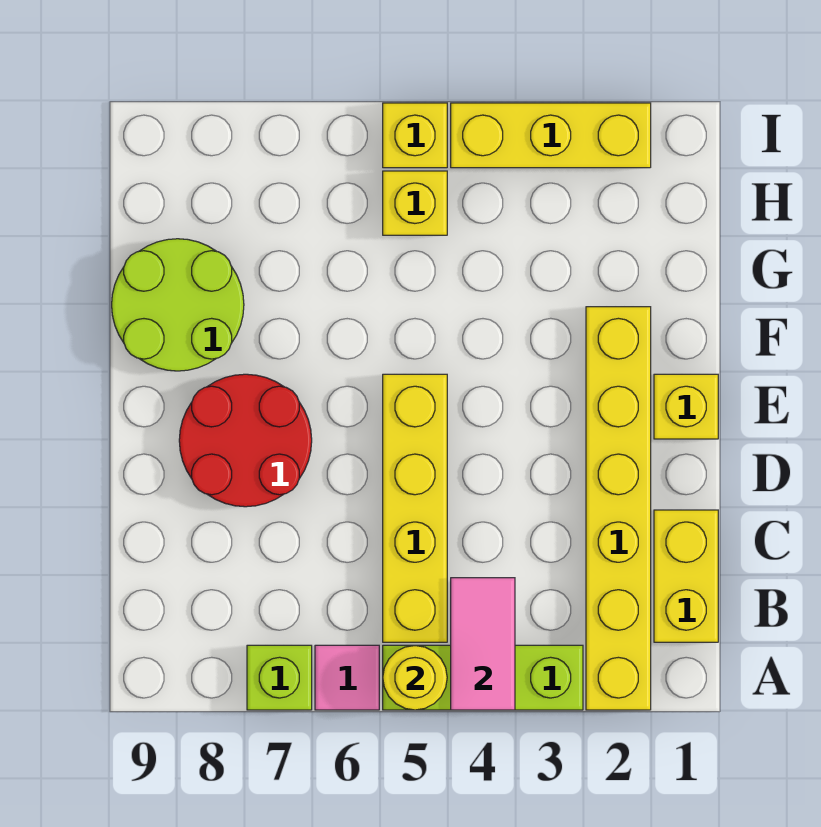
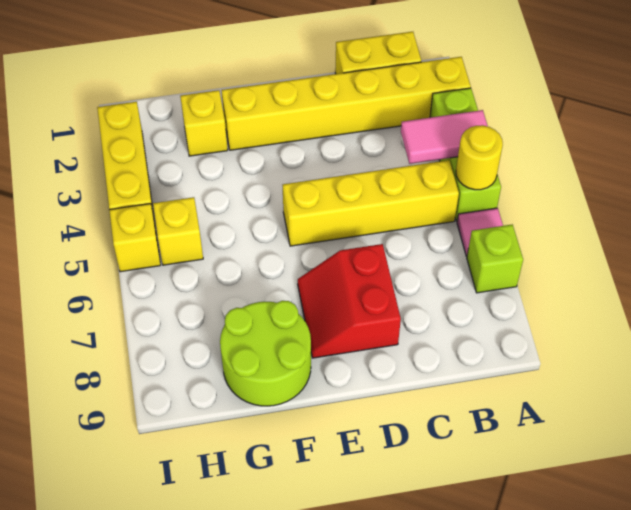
red round brick D7:E8 level 1 -> red slope D7:E8 level 1 top D
yellow brick E1 level 1 -> yellow brick G2 level 1

